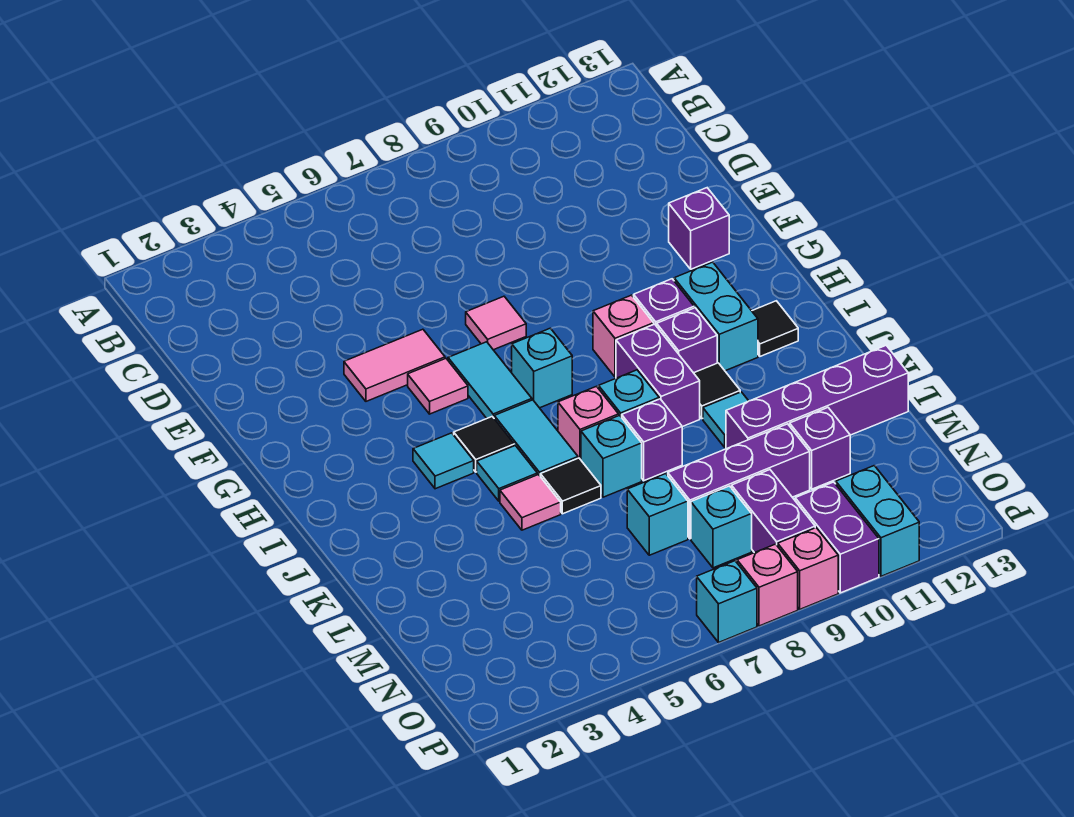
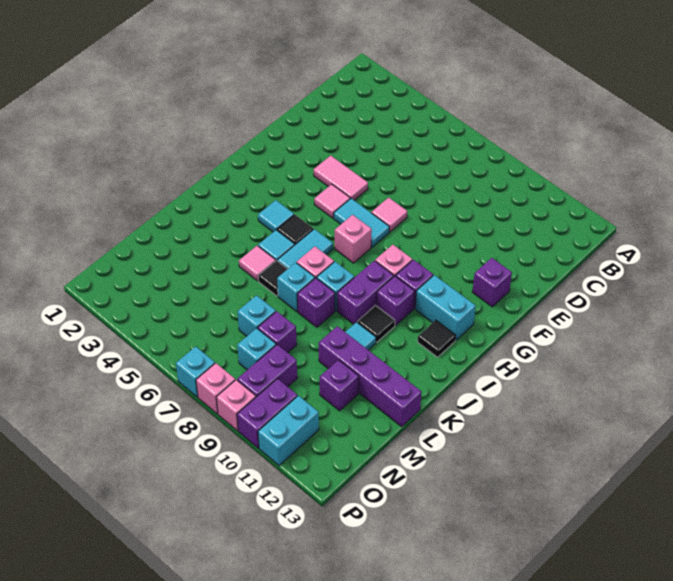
cyan tile G6:H6 level 1 -> cyan tile G6:G7 level 1
cyan brick H7 level 1 -> pink brick H7 level 1
cyan brick H11:I11 level 1 -> cyan brick H11:H12 level 1
purple brick M8:M10 level 1 -> purple brick M8 level 1

